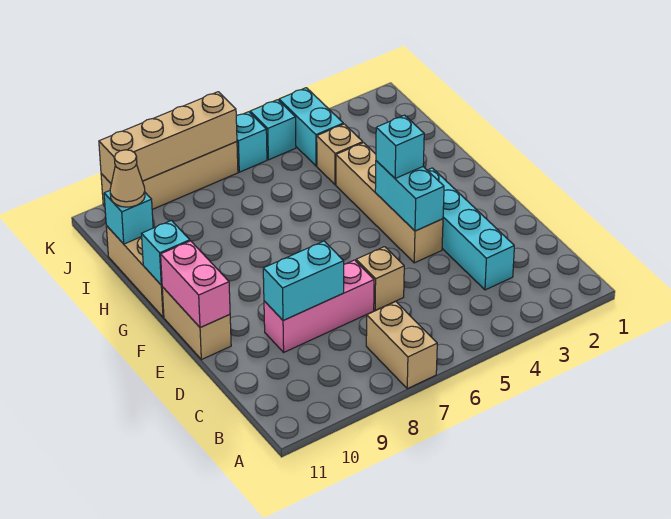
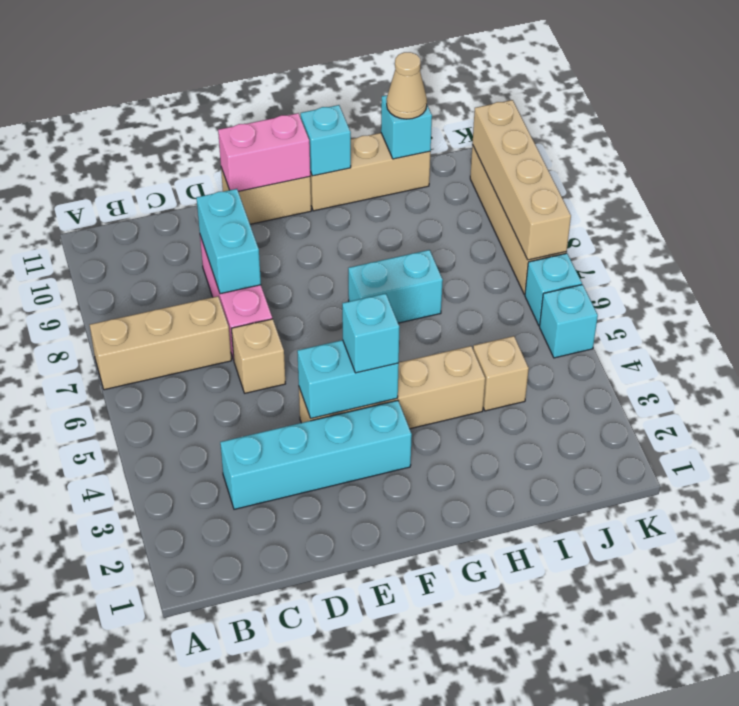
tan brick A7:B7 level 1 -> tan brick A7:C7 level 1
cyan brick J4:K4 level 1 -> cyan brick G7:H7 level 1

